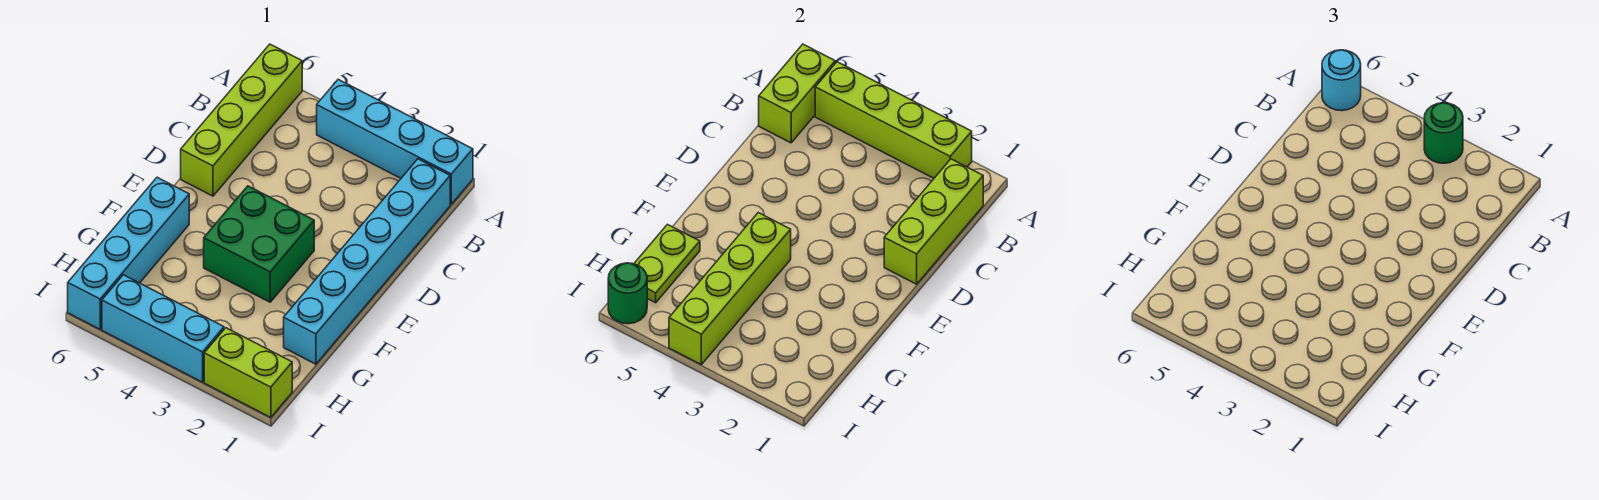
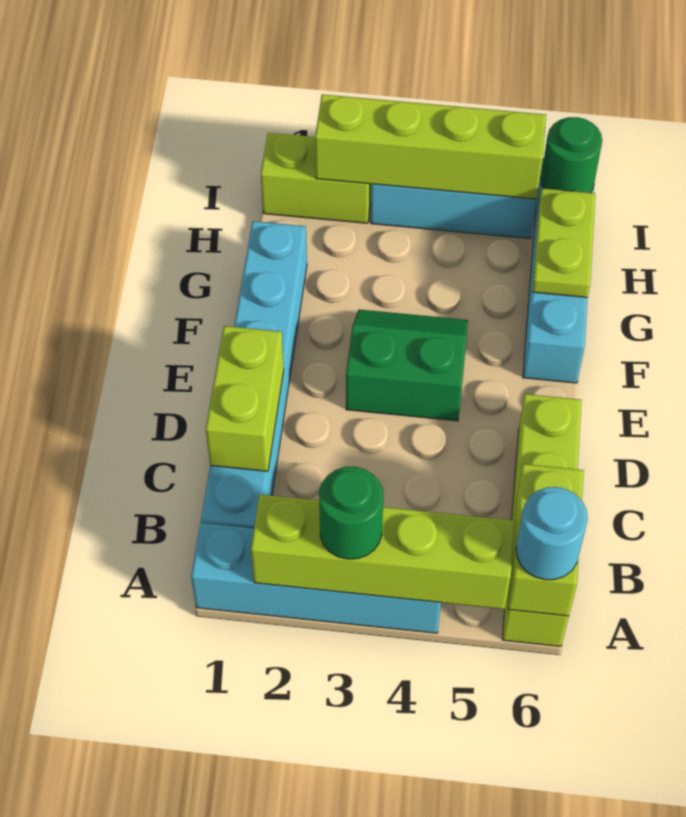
lime brick B1:D1 level 2 -> lime brick C1:D1 level 2
green brick E3:F4 level 1 -> green slope E3:F4 level 1 top E
lime brick F4:I4 level 2 -> lime brick I2:I5 level 2

